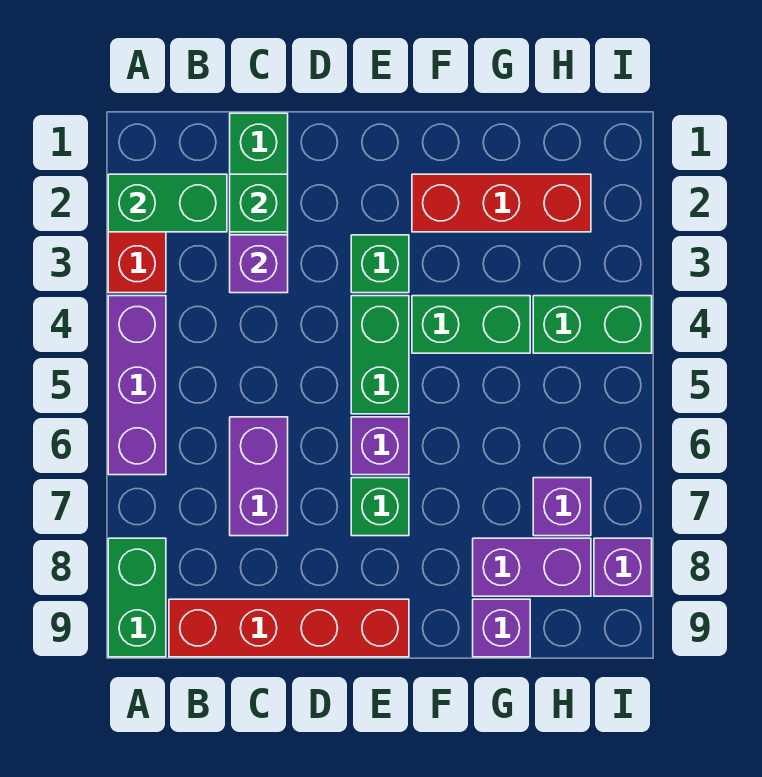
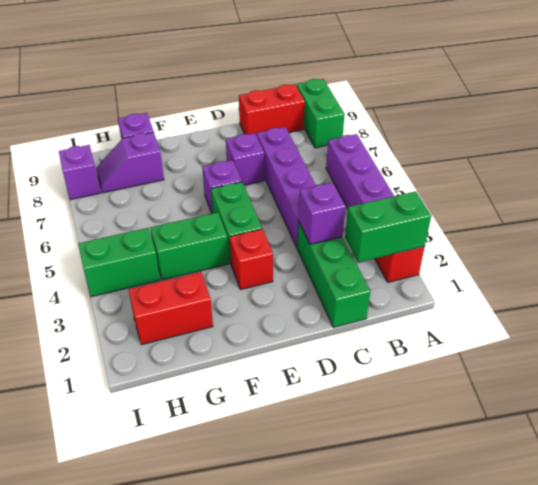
red brick B9:E9 level 1 -> red brick B9:C9 level 1
green brick C2 level 2 -> none
purple brick C6:C7 level 1 -> purple brick C4:C7 level 1
green brick E3 level 1 -> red brick E3 level 1
green brick E7 level 1 -> none
red brick F2:H2 level 1 -> red brick G2:H2 level 1
purple brick G8:H8 level 1 -> purple slope G8:H8 level 1 top G
purple brick H7 level 1 -> purple brick D7 level 1

